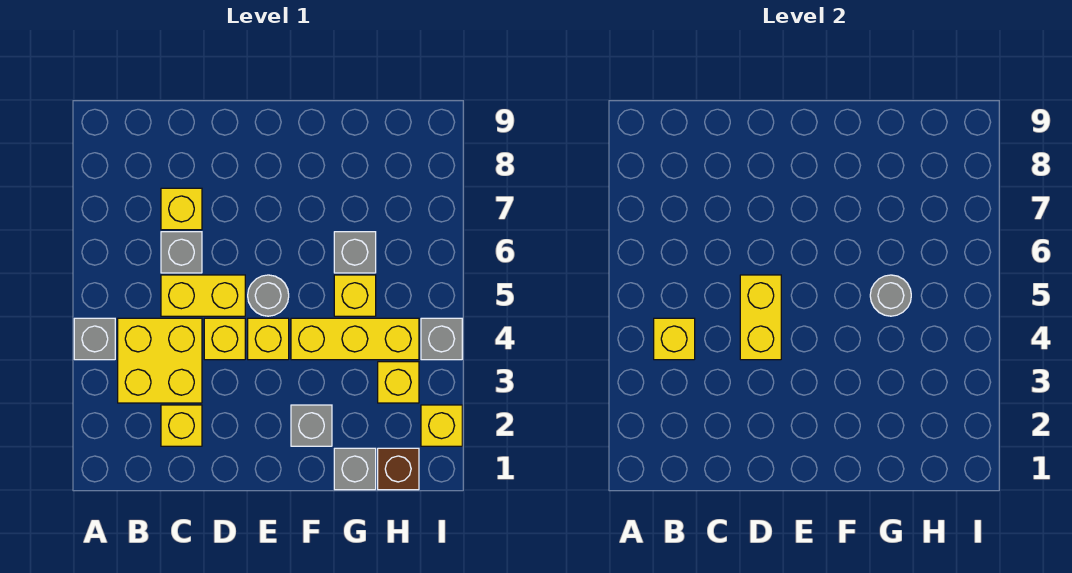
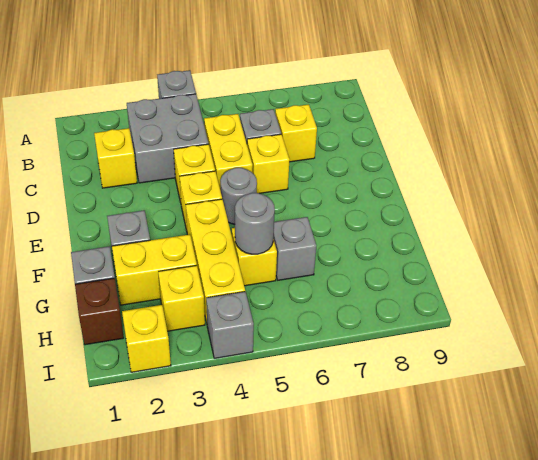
yellow brick B3:C4 level 1 -> grey brick B3:C4 level 1
yellow brick B4 level 2 -> yellow brick D6 level 1
yellow brick D4:D5 level 2 -> yellow brick G2:G3 level 1

